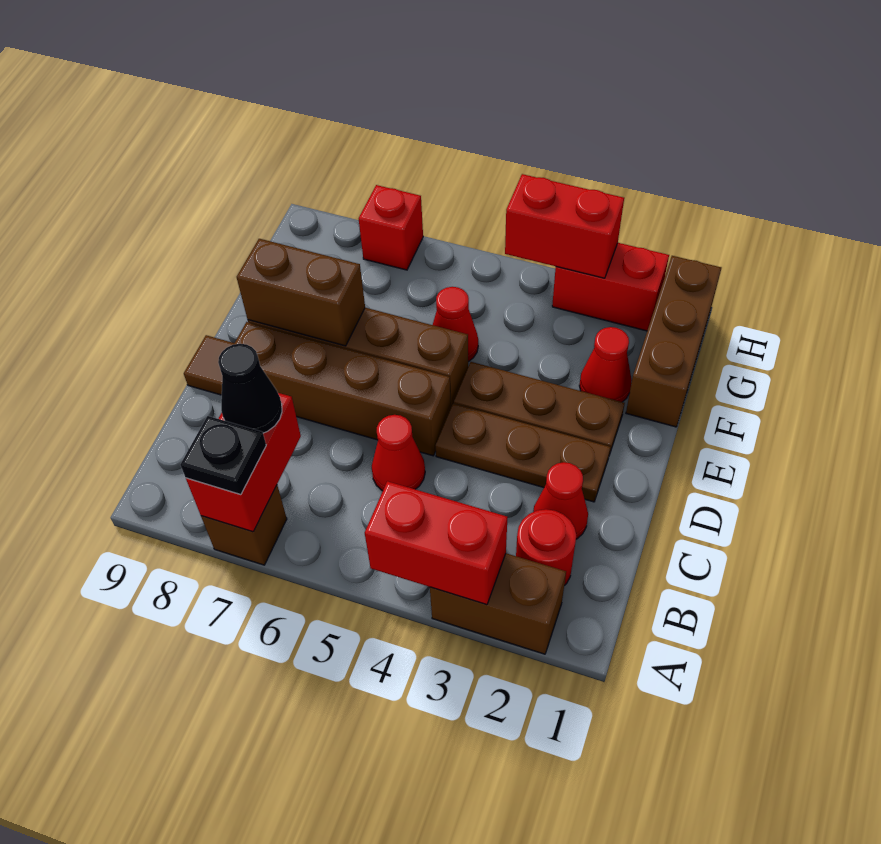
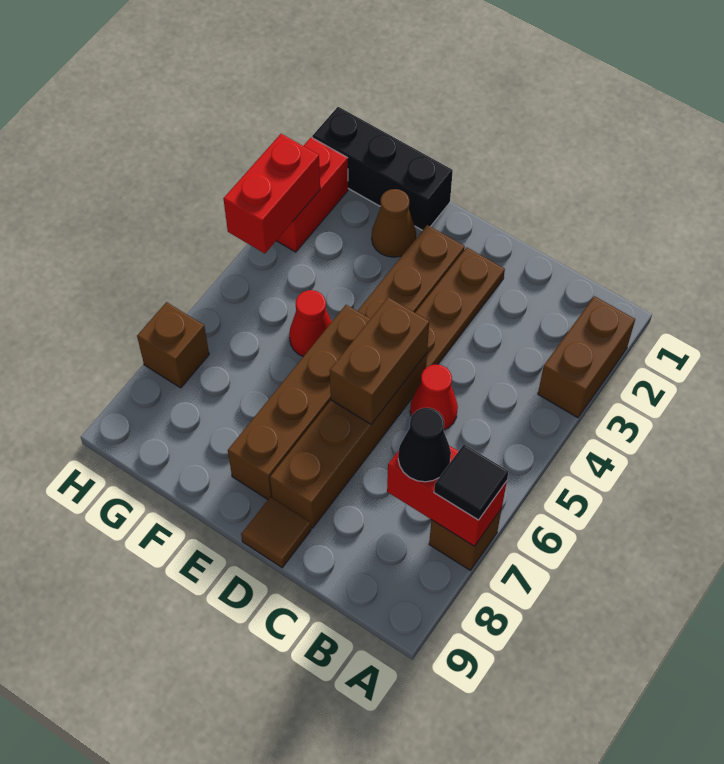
red brick A3:A4 level 2 -> none
black plate A7 level 3 -> black tile A7 level 3
red round brick B2 level 1 -> none
red cone C2 level 1 -> none
brown brick E7:E8 level 2 -> brown brick D5:D6 level 2
brown brick F1:H1 level 1 -> black brick F1:H1 level 1
red cone F2 level 1 -> brown cone F2 level 1
red brick H7 level 1 -> brown brick H7 level 1

